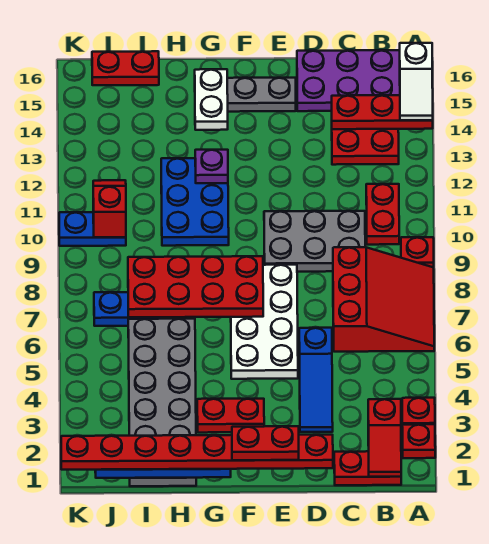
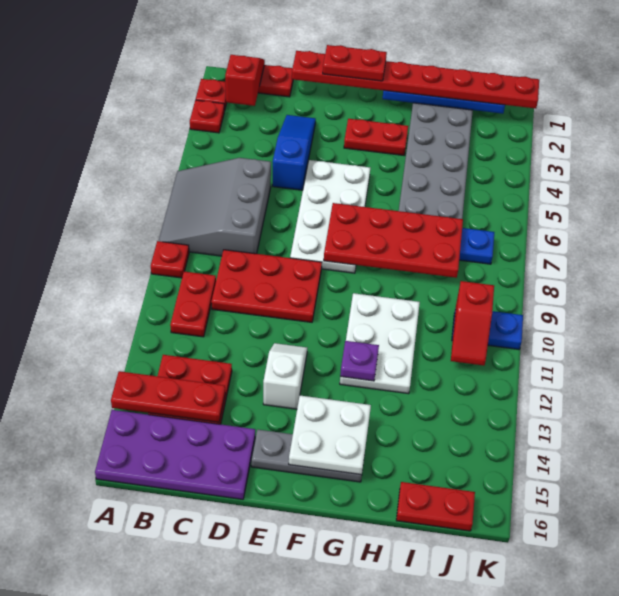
red slope A6:C8 level 1 top C -> grey slope A6:C8 level 1 top C
white slope A14:A15 level 3 top 15 -> white slope E12:E13 level 1 top 13
grey plate C9:E10 level 1 -> red plate C9:E10 level 1
blue plate G10:H12 level 1 -> white plate G10:H12 level 1
white plate G14:G15 level 2 -> white plate F14:G15 level 2

